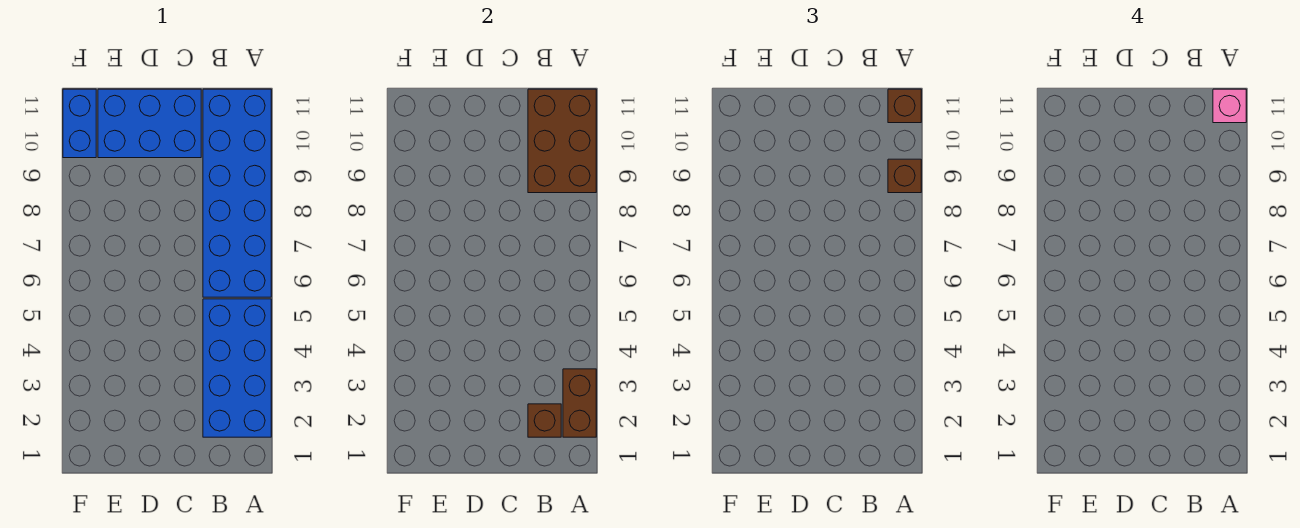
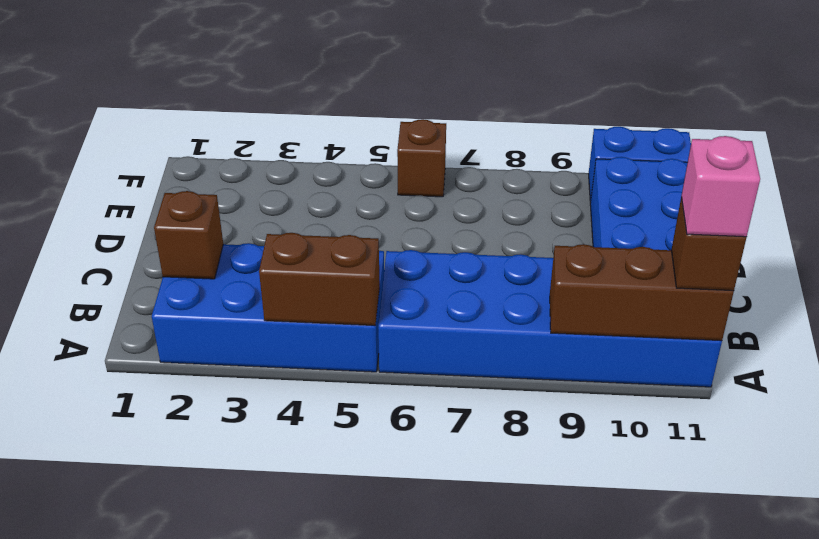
brown brick A2:A3 level 2 -> brown brick A4:A5 level 2
brown brick A9:B11 level 2 -> brown brick A9:A11 level 2
brown brick A9 level 3 -> brown brick F6 level 1

